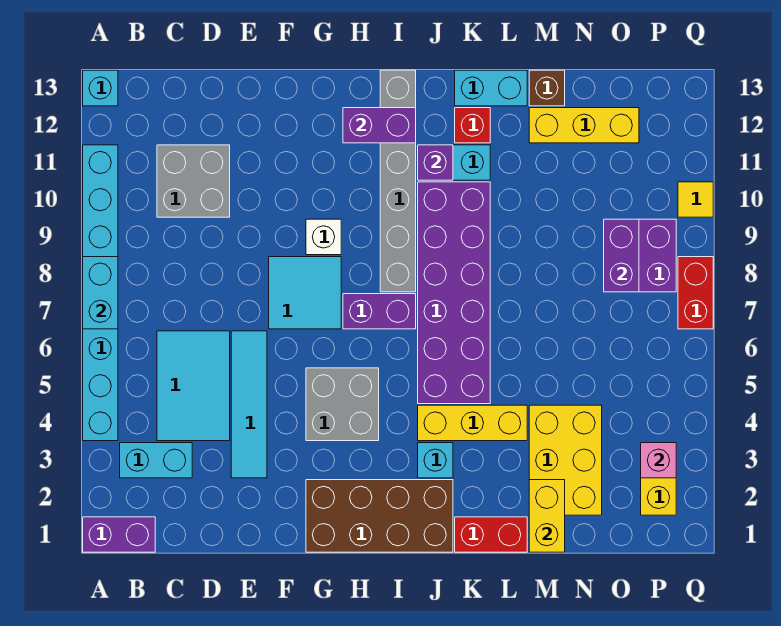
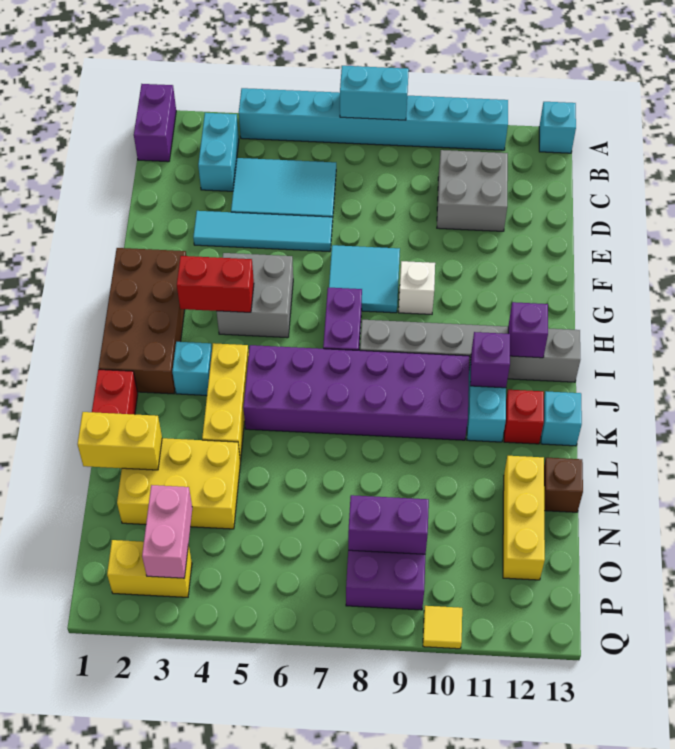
purple brick H12:I12 level 2 -> purple brick I12 level 2
cyan brick K13:L13 level 1 -> cyan brick K13 level 1
pink brick P3 level 2 -> pink brick O3:P3 level 2
red brick Q7:Q8 level 1 -> red brick H3:H4 level 2

